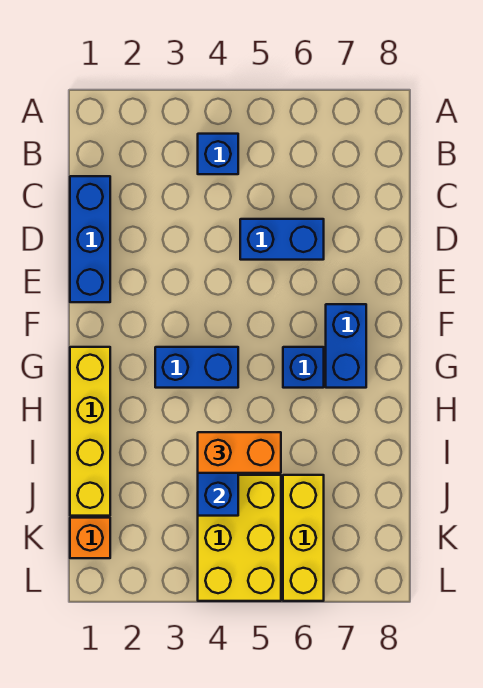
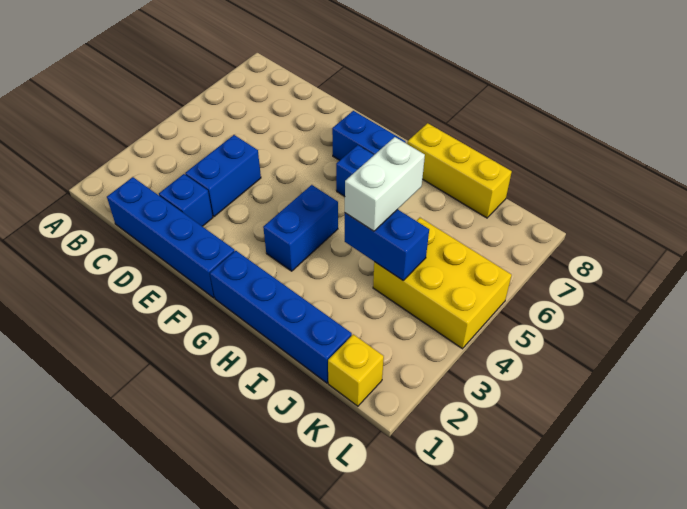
blue brick B4 level 1 -> blue brick D2 level 1
blue brick C1:E1 level 1 -> blue brick C1:F1 level 1
blue brick D5:D6 level 1 -> blue brick D3:D4 level 1
yellow brick G1:J1 level 1 -> blue brick G1:J1 level 1
orange brick I4:I5 level 3 -> white brick I4:I5 level 3
yellow brick J6:L6 level 1 -> yellow brick H8:J8 level 1
orange brick K1 level 1 -> yellow brick K1 level 1

